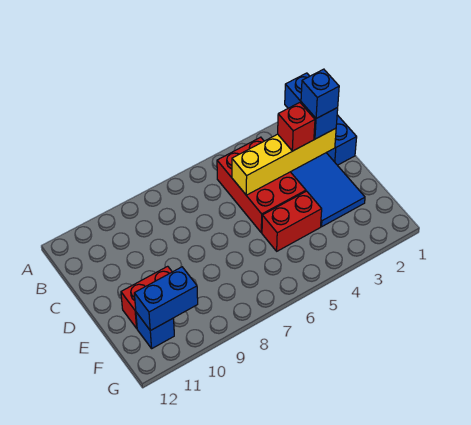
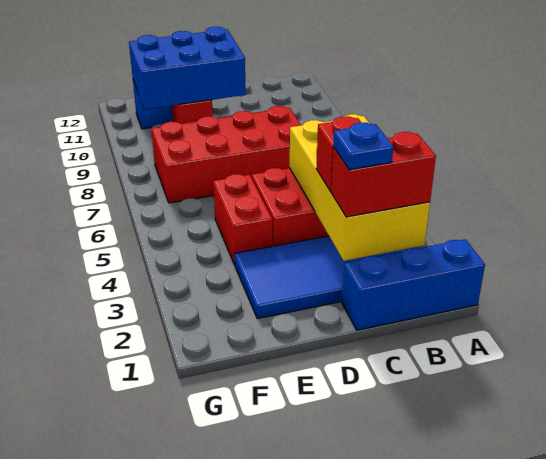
blue brick B2:C2 level 3 -> red brick B2:C2 level 3
yellow brick C2:C5 level 2 -> yellow brick B2:C5 level 2
blue brick C2 level 4 -> blue plate C2 level 4
none -> red brick C7:F8 level 1
blue brick F10:F11 level 2 -> blue brick D10:F11 level 2

